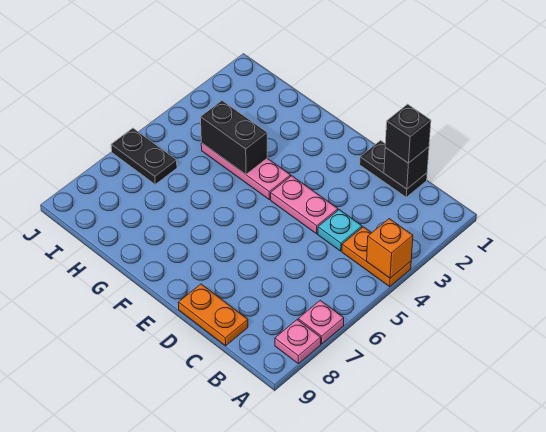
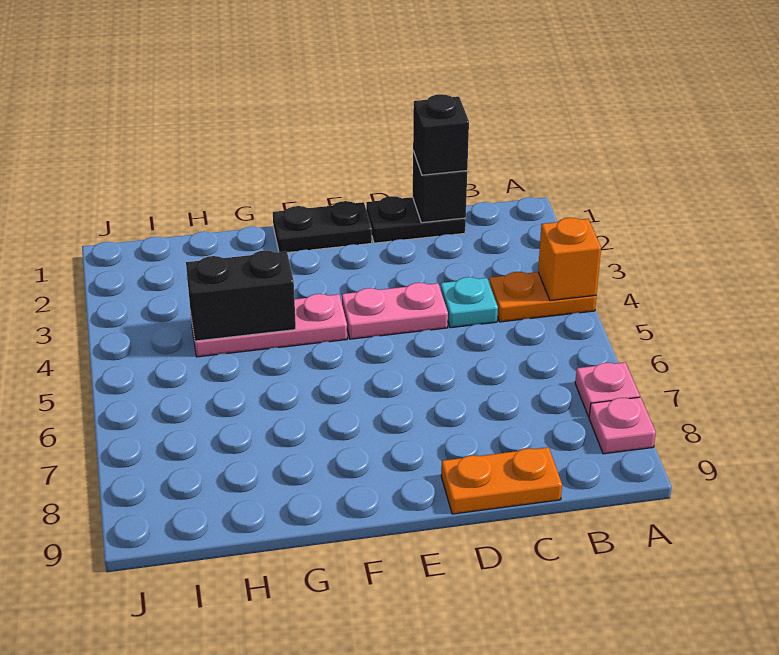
black plate I6:J6 level 1 -> black plate E1:F1 level 1

